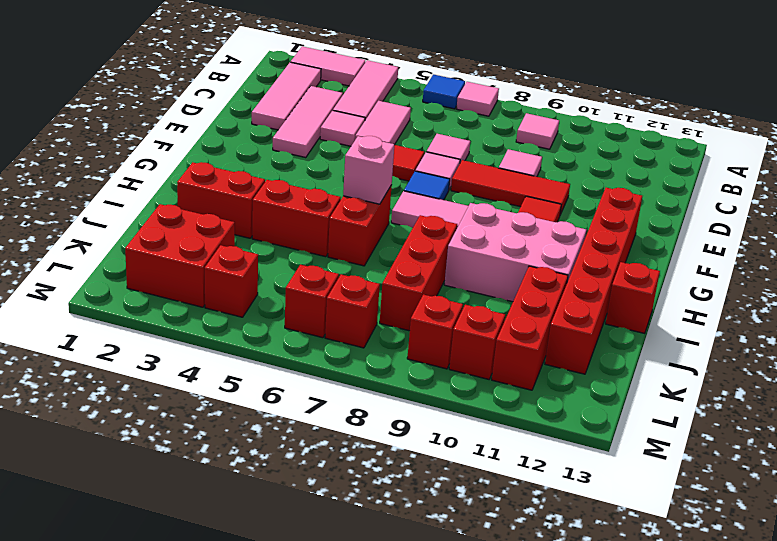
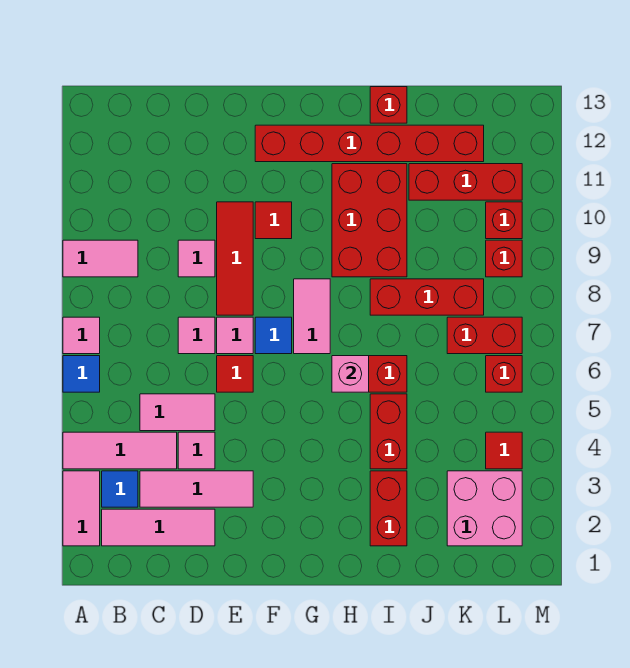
none -> blue tile B3 level 1
pink tile B9 level 1 -> pink tile A9:B9 level 1
pink brick H9:I11 level 1 -> red brick H9:I11 level 1
red brick K2:L3 level 1 -> pink brick K2:L3 level 1
red brick L4 level 1 -> red tile L4 level 1
red brick L7 level 1 -> red brick K7:L7 level 1

